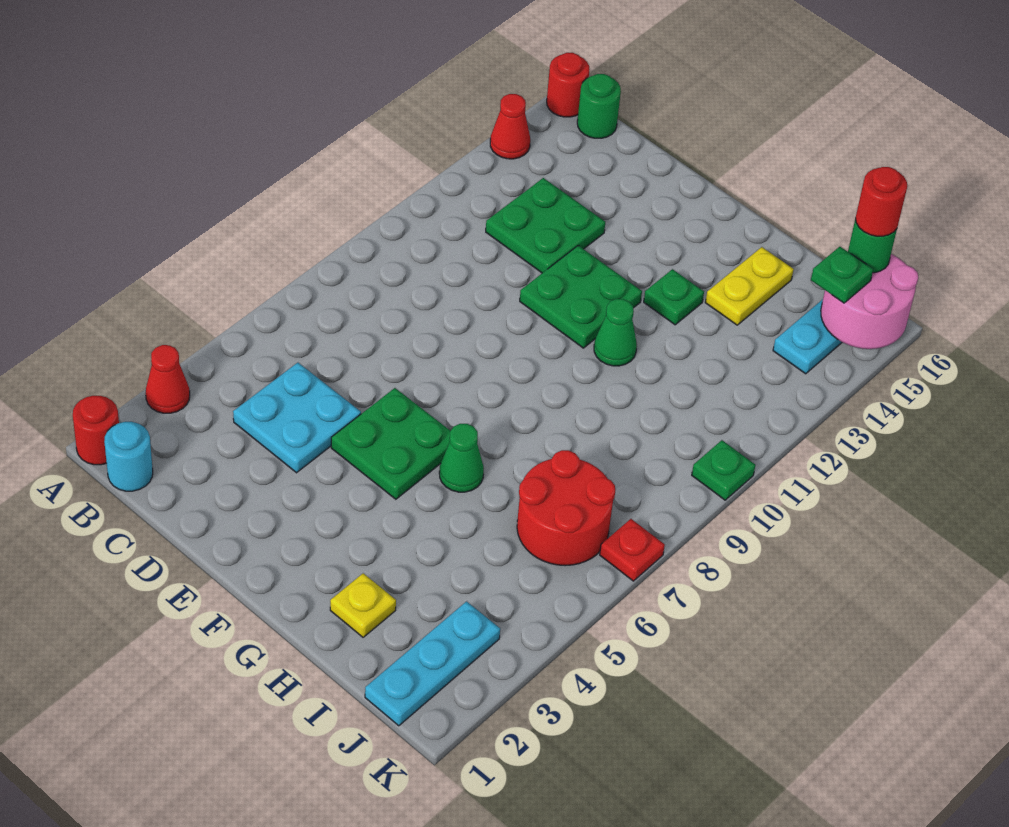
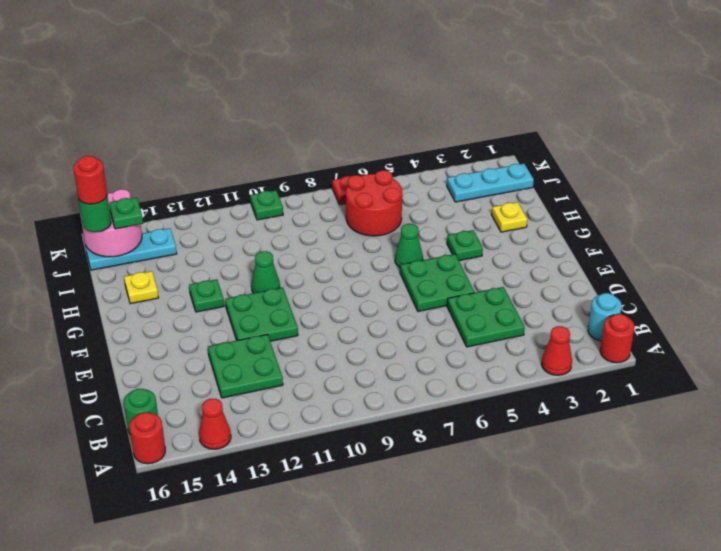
cyan plate C4:D5 level 1 -> green plate C4:D5 level 1
none -> green plate G4 level 1
yellow plate H14:H15 level 1 -> yellow plate H15 level 1

